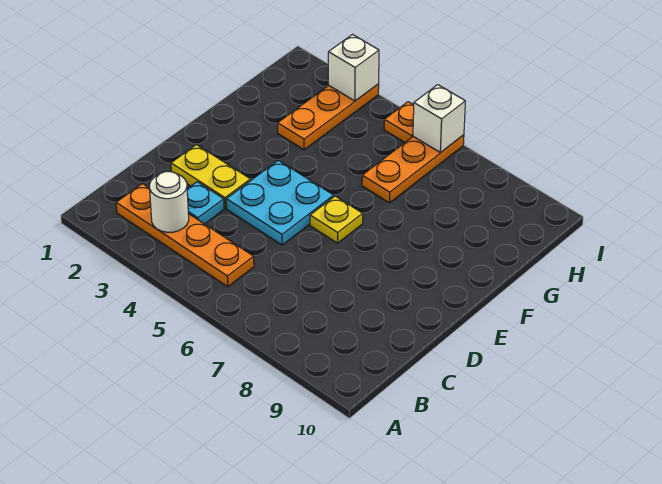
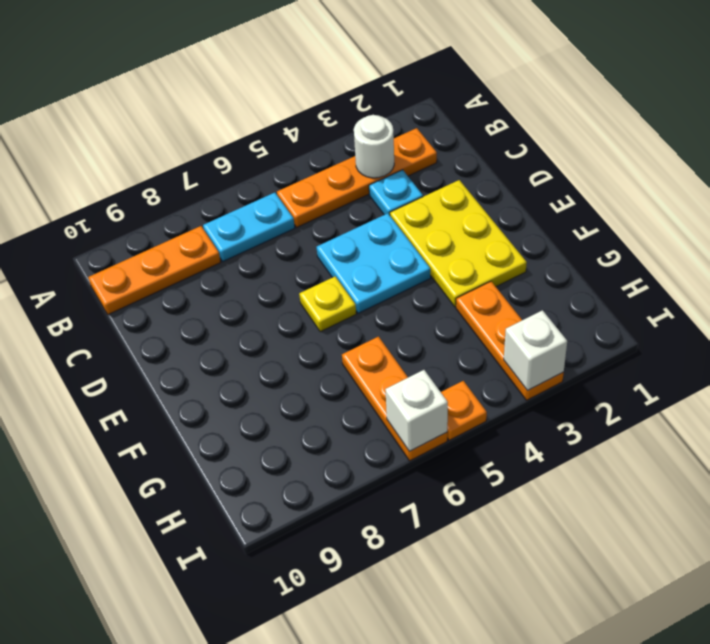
none -> cyan plate B6:B7 level 1
none -> orange plate B8:B10 level 1
yellow plate D2:D3 level 1 -> yellow plate D2:F3 level 1

